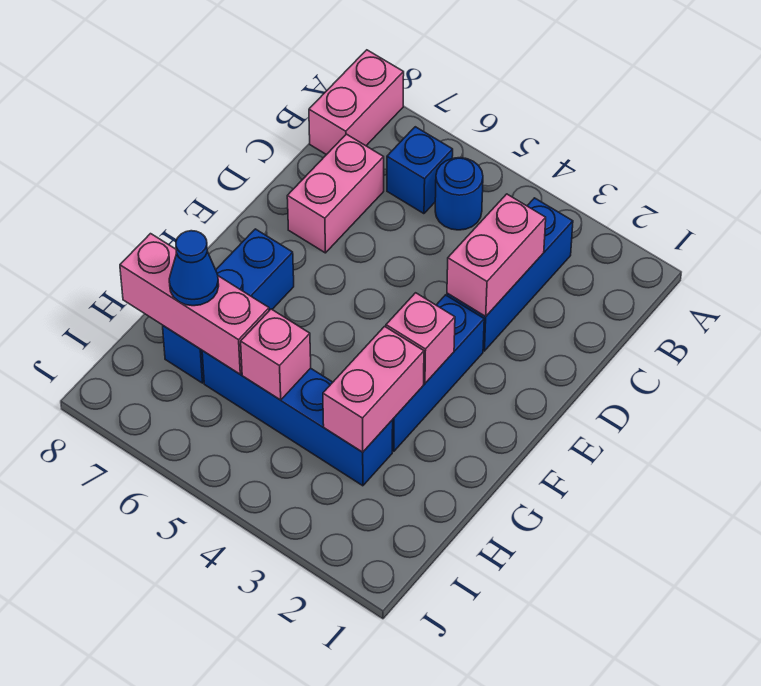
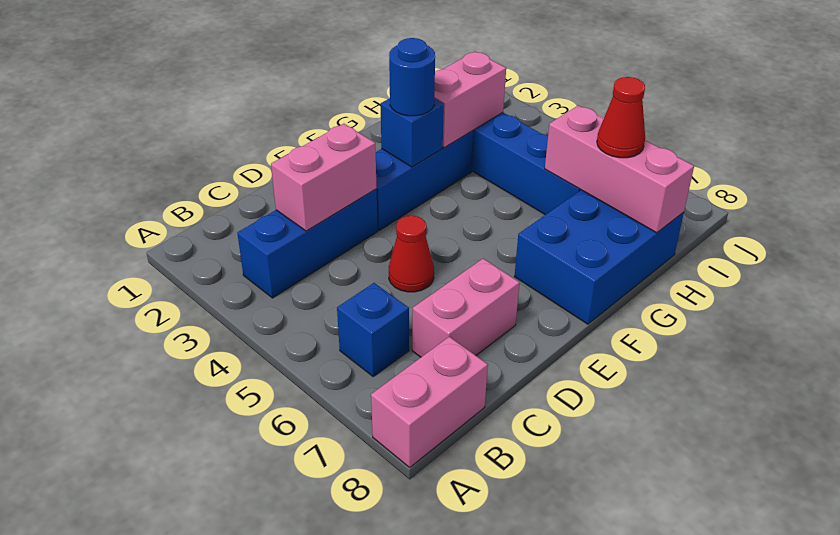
blue round brick B5 level 1 -> blue round brick F3 level 3
none -> red cone D5 level 1
pink brick F3 level 2 -> blue brick F3 level 2
blue brick F7:H7 level 1 -> blue brick F7:H8 level 1
pink brick H5 level 2 -> none
blue cone H7 level 3 -> red cone H7 level 3

